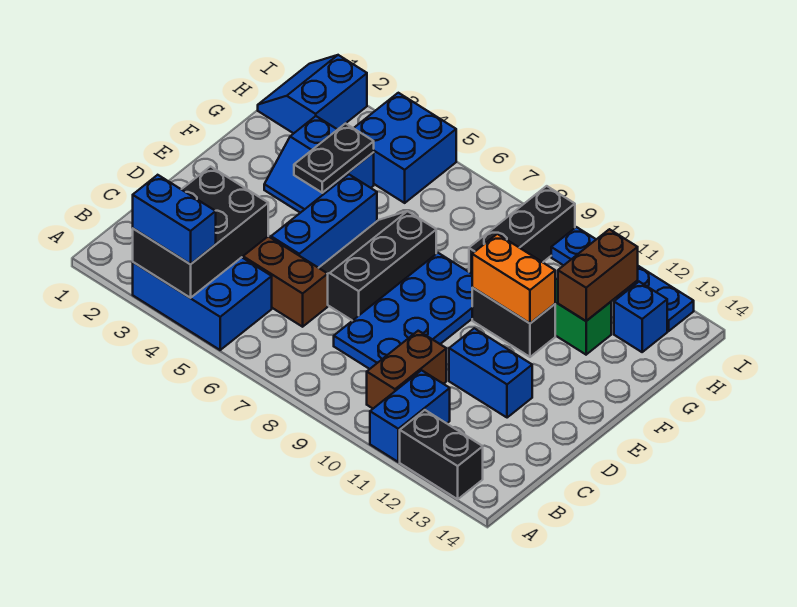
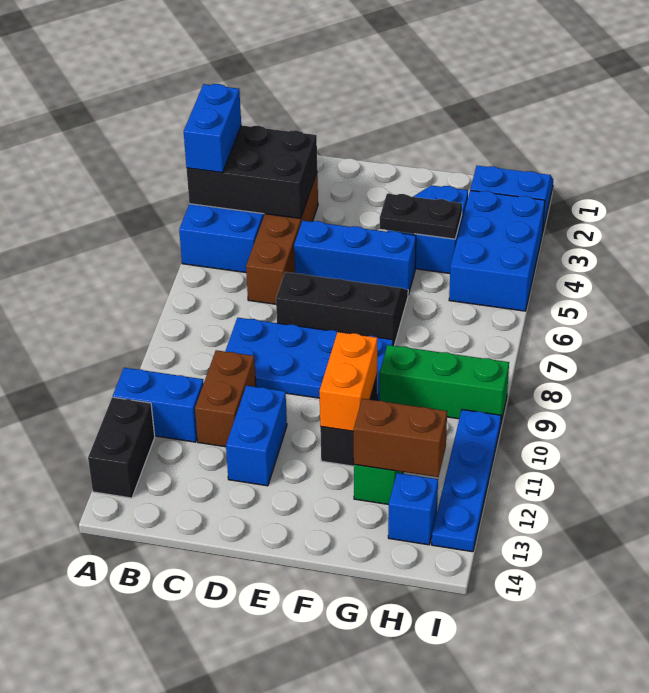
brown brick B10:C10 level 1 -> brown brick C10:C11 level 1
black brick G9:I9 level 1 -> green brick G9:I9 level 1
blue brick H4:I5 level 1 -> blue brick H3:I5 level 1

